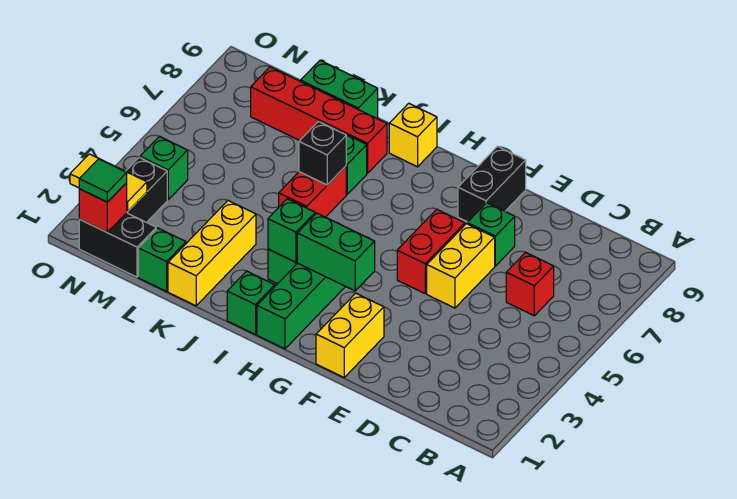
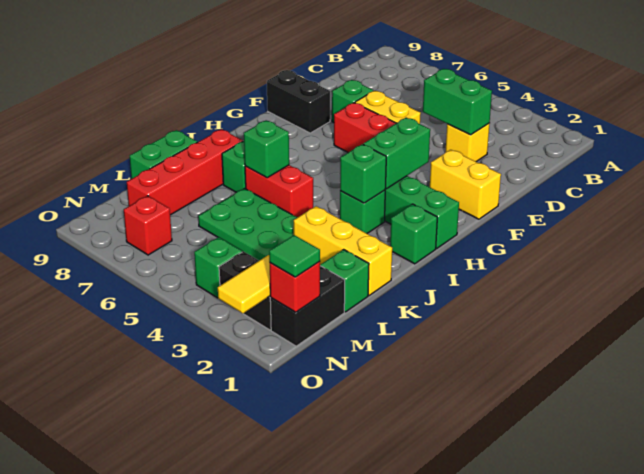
red brick C6 level 1 -> red brick N7 level 1
none -> green brick D3:D4 level 2
yellow brick I9 level 1 -> yellow brick D3 level 1
black brick J6 level 2 -> green brick J6 level 2
none -> green plate K4:L6 level 1

